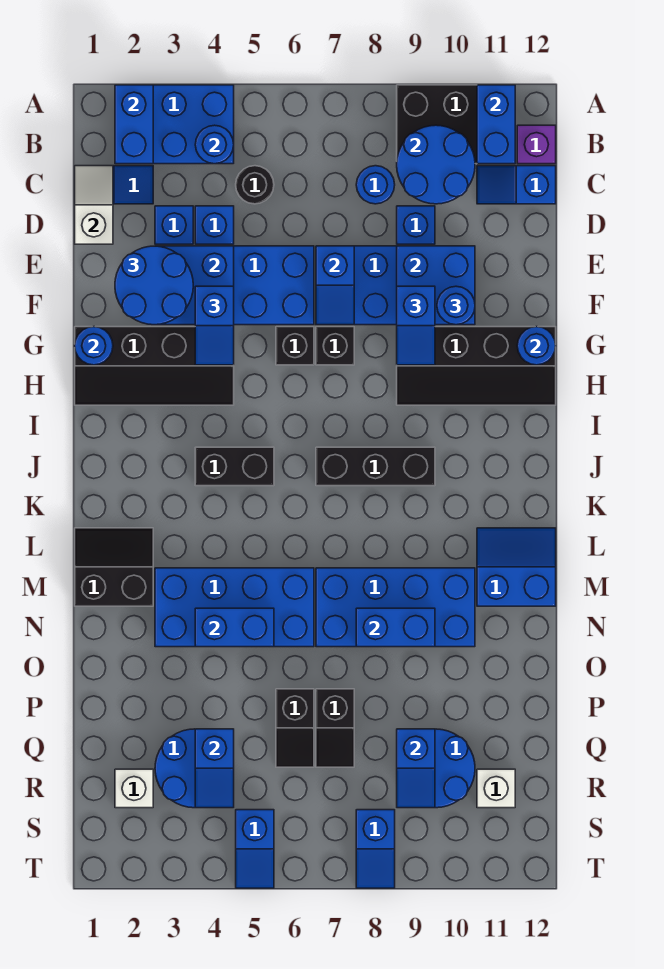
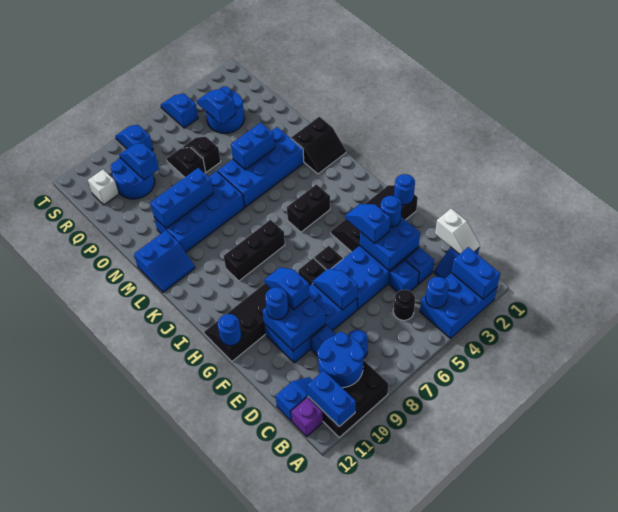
blue round brick E2:F3 level 3 -> blue round brick F3 level 3
blue brick N8:N9 level 2 -> blue brick N8:N10 level 2
white brick R2 level 1 -> none

